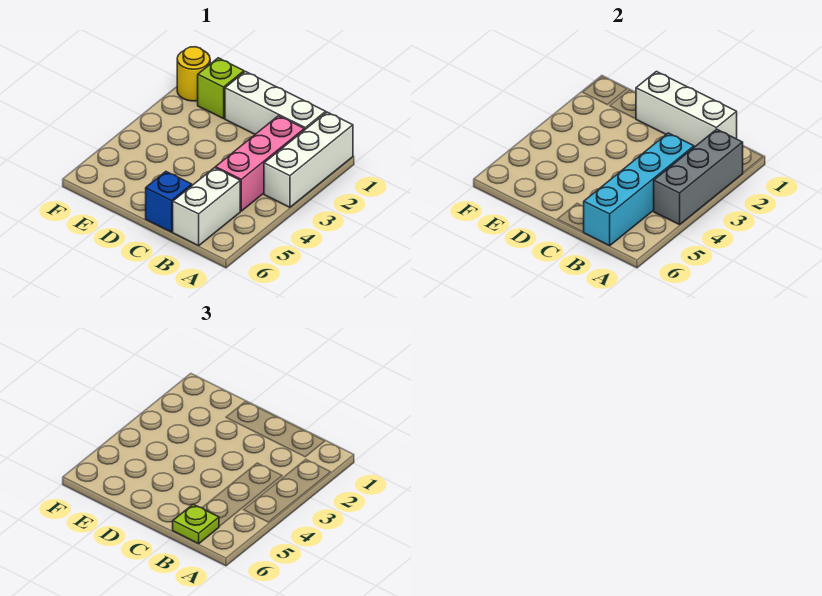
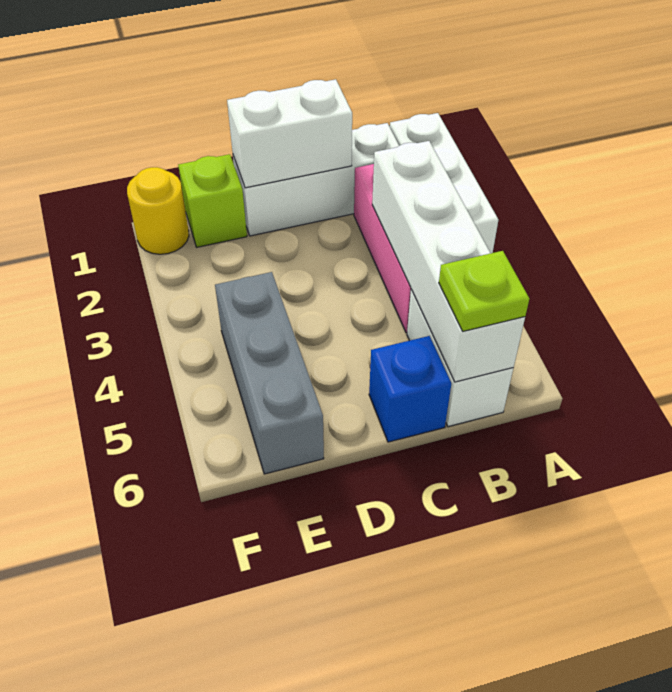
grey brick A2:A4 level 2 -> grey brick E4:E6 level 1
white brick B1:D1 level 2 -> white brick C1:D1 level 2
cyan brick B3:B6 level 2 -> white brick B3:B6 level 2

